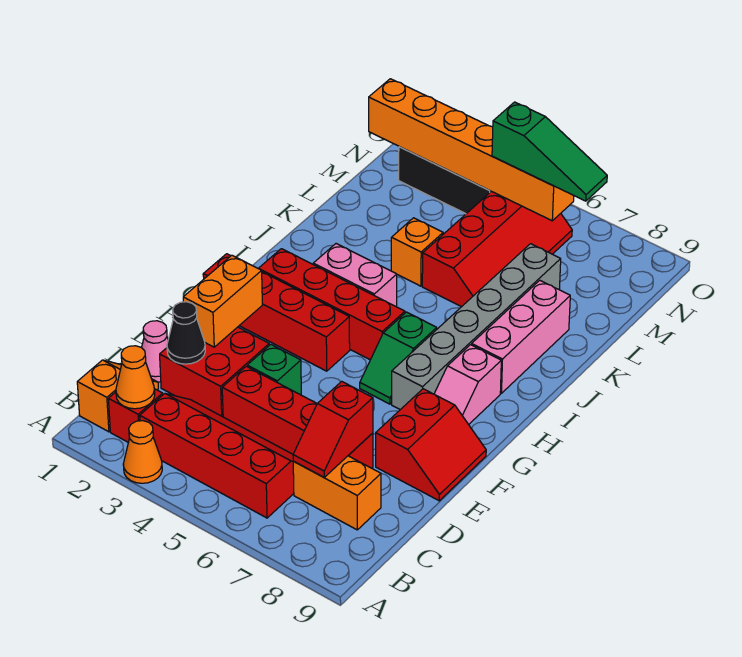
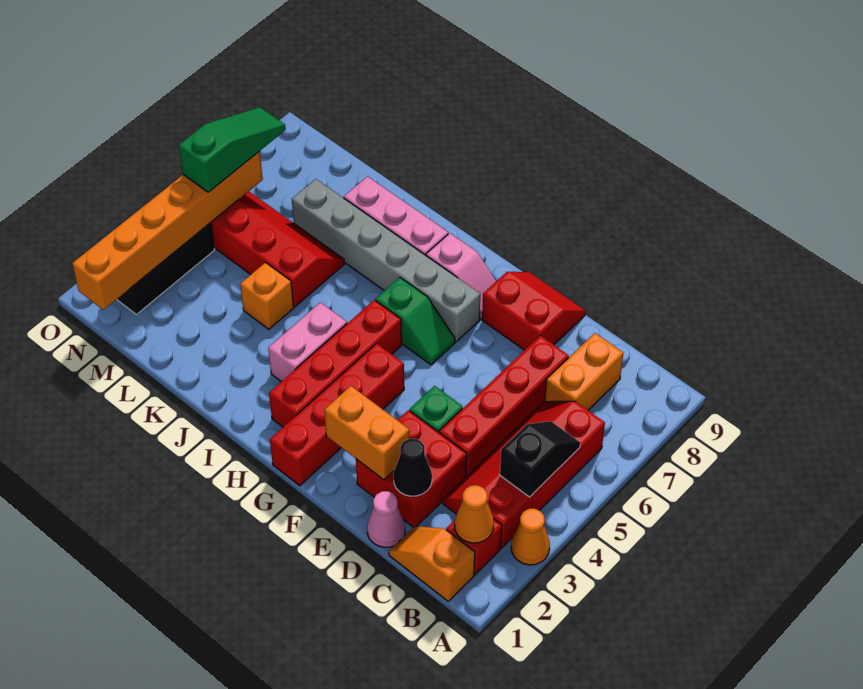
none -> black slope B4:B5 level 2 top 4
red slope C7:D7 level 2 top D -> none

